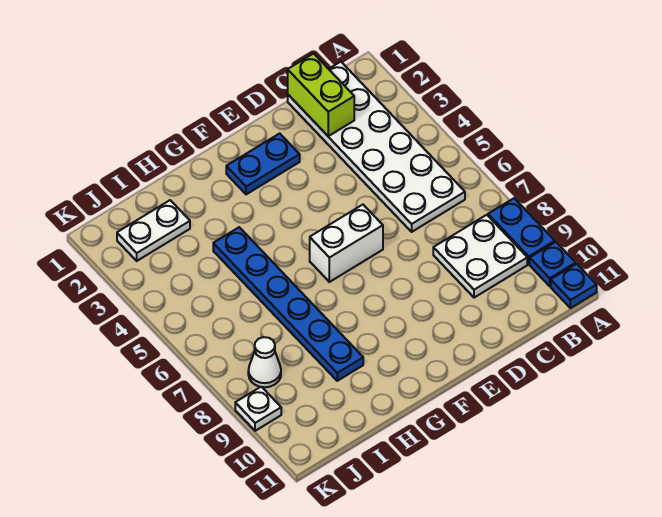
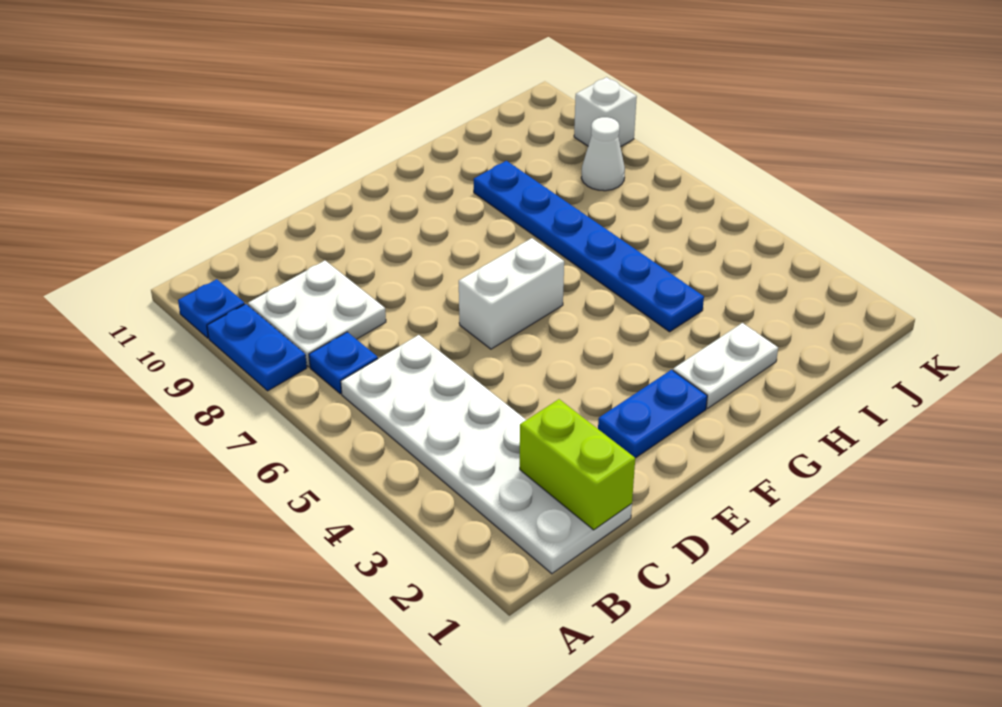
blue plate A11 level 1 -> blue plate B7 level 1
white plate I2:J2 level 1 -> white plate G2:H2 level 1
white plate K9 level 1 -> white brick K9 level 1

